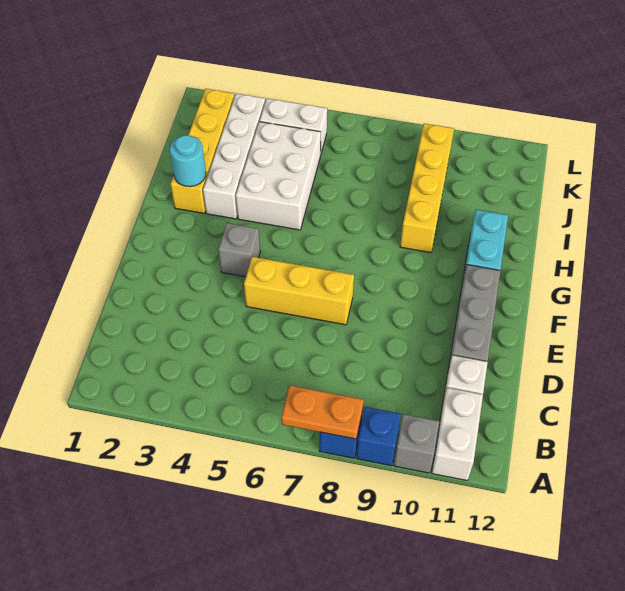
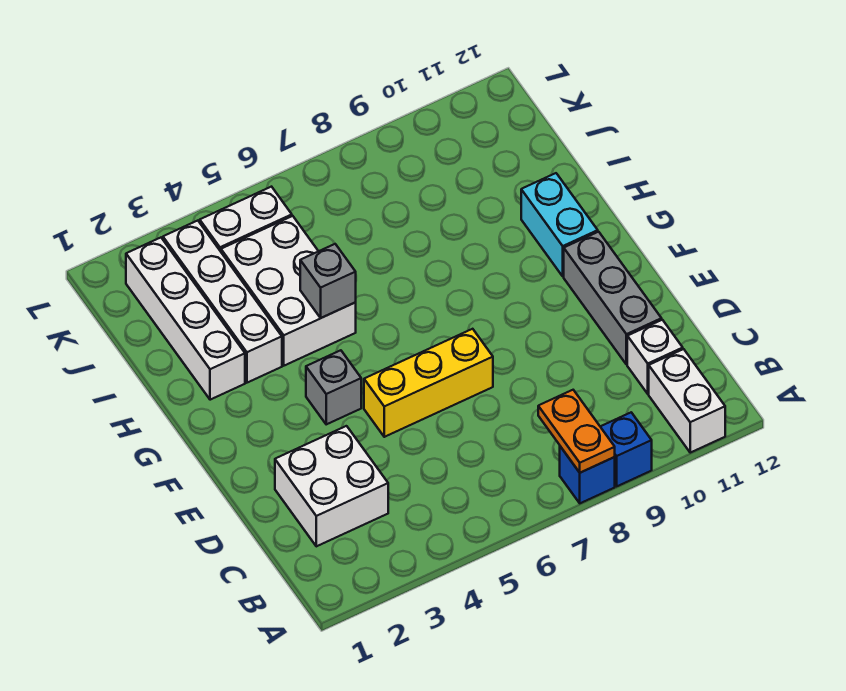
orange plate A7:A8 level 2 -> orange plate A8:B8 level 2
grey brick A10 level 1 -> grey brick H5 level 2
none -> white brick C2:D3 level 1
yellow brick H2:K2 level 1 -> white brick H2:K2 level 1
cyan round brick H2 level 2 -> none
yellow brick H9:K9 level 1 -> none

